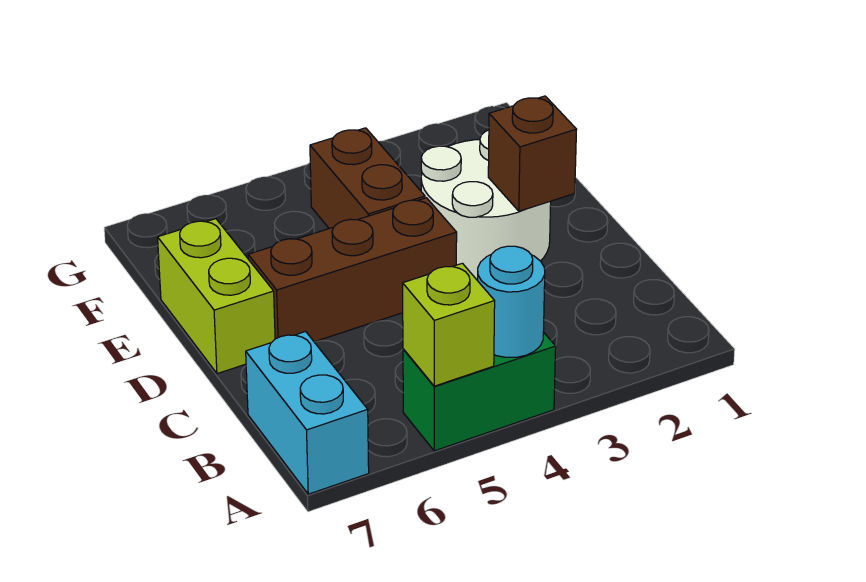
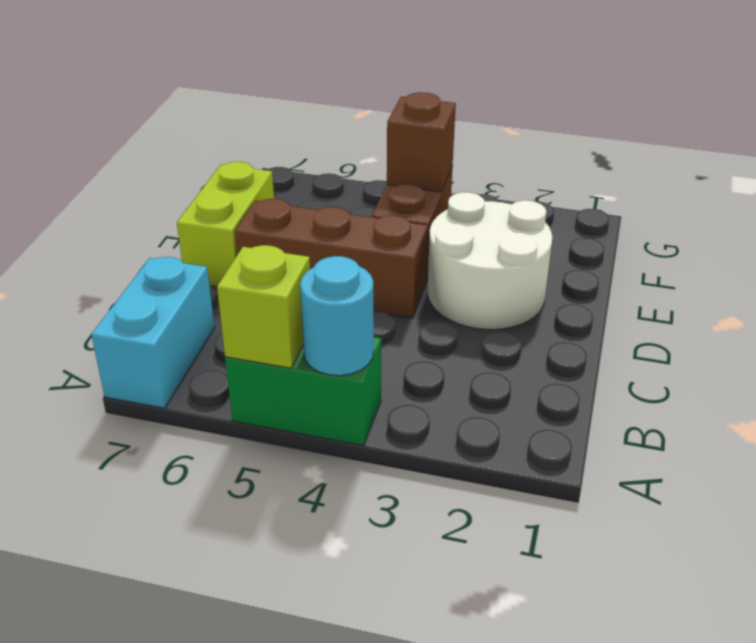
brown brick D2 level 2 -> brown brick F4 level 2

